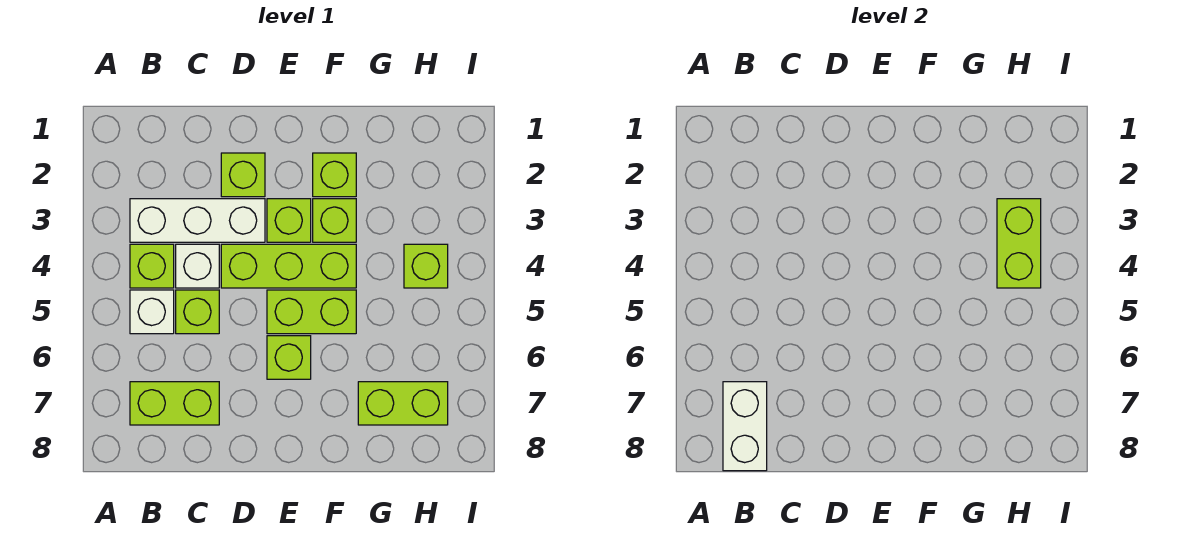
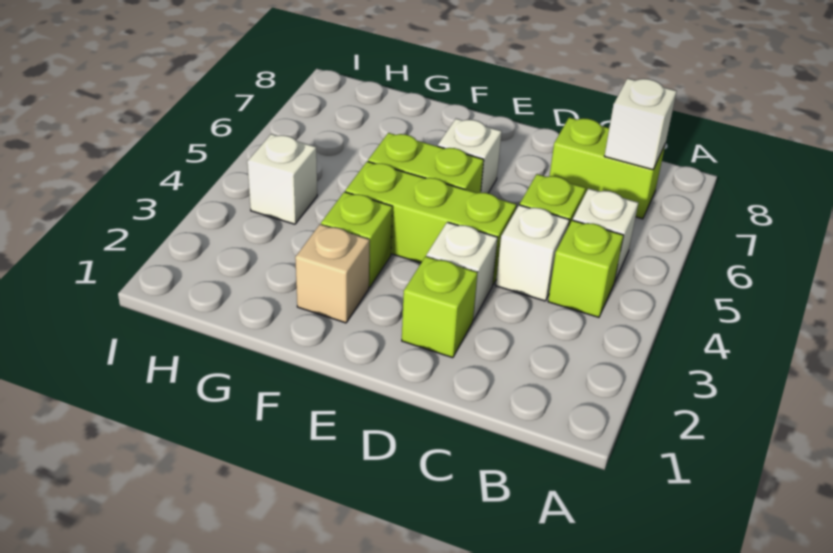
white brick B3:D3 level 1 -> white brick D3 level 1
white brick B7:B8 level 2 -> white brick B7 level 2
lime brick E3 level 1 -> none
lime brick E6 level 1 -> white brick E6 level 1
lime brick F2 level 1 -> tan brick F2 level 1
lime brick G7:H7 level 1 -> none
lime brick H3:H4 level 2 -> none
lime brick H4 level 1 -> white brick H4 level 1

